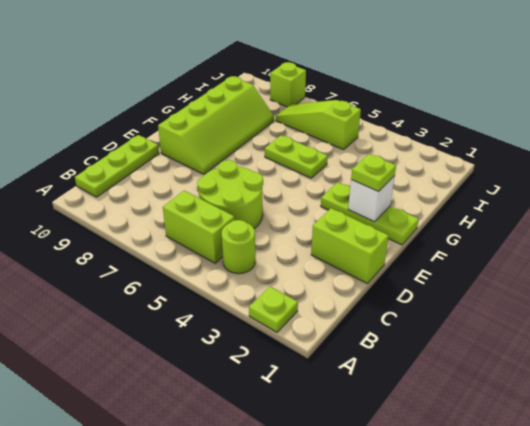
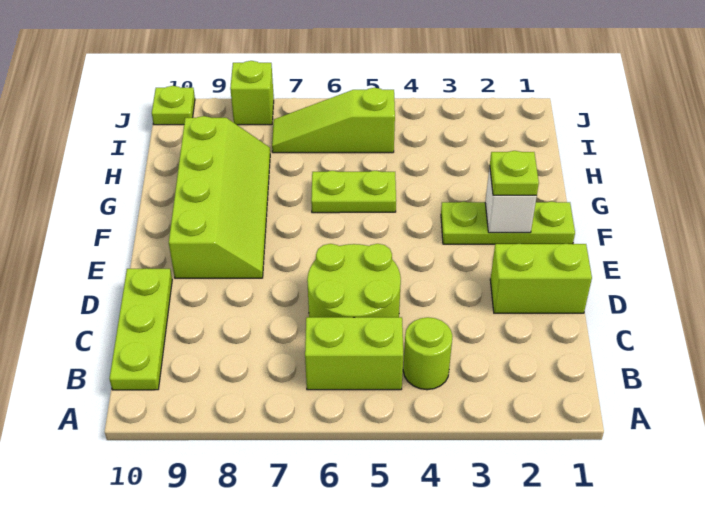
lime plate A2 level 1 -> lime plate J10 level 1

